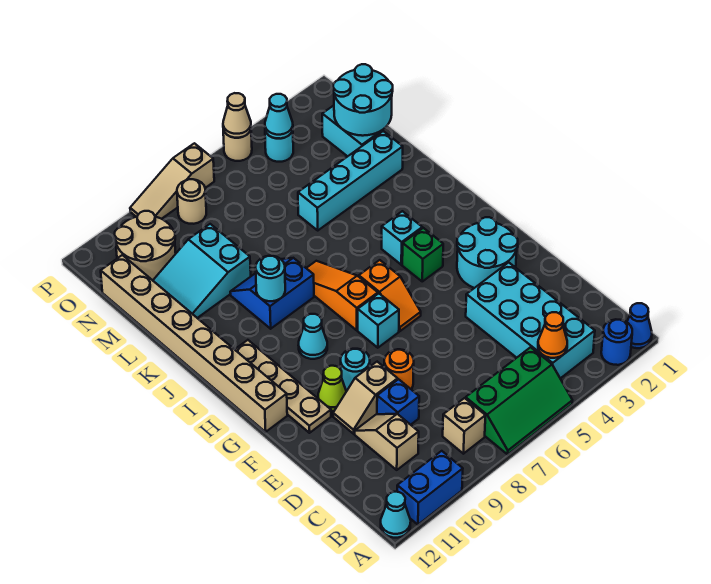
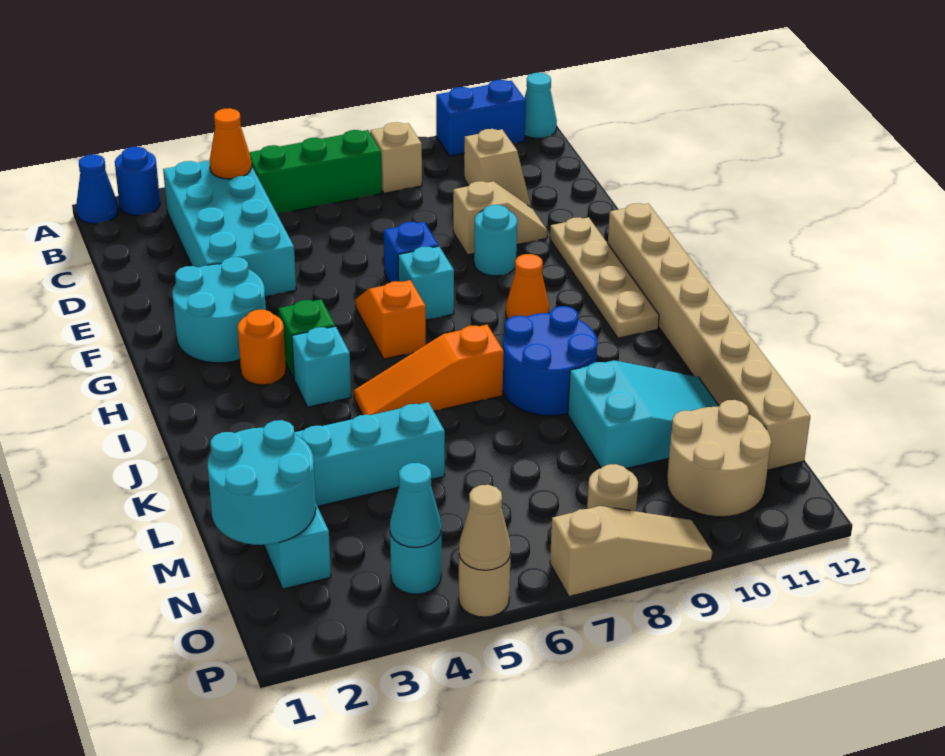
blue brick D9 level 1 -> blue brick F7 level 1
orange round brick E8 level 1 -> orange round brick H3 level 1
lime cone F10 level 1 -> none
orange slope H7:J7 level 1 top H -> orange slope J5:J7 level 1 top 7
cyan cone H9 level 1 -> orange cone H9 level 1
blue slope J8:K9 level 1 top J -> blue round brick J8:K9 level 1
cyan round brick J9 level 2 -> none

